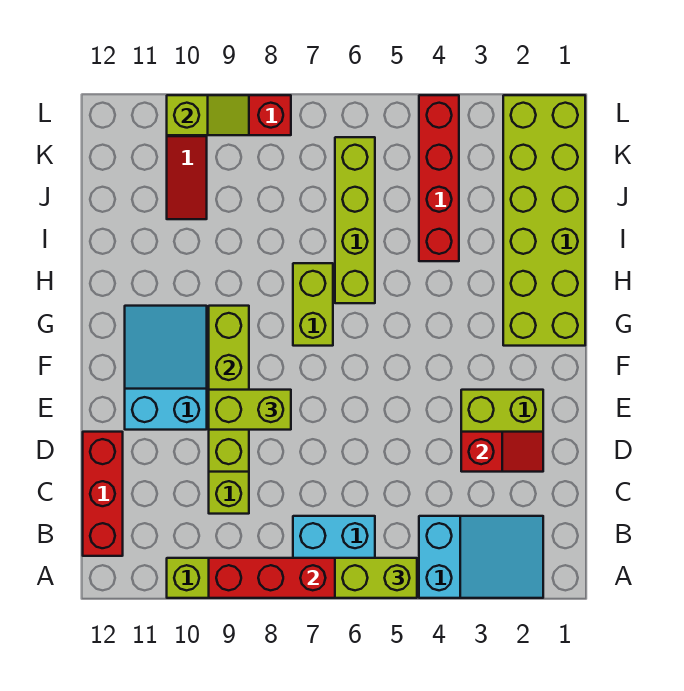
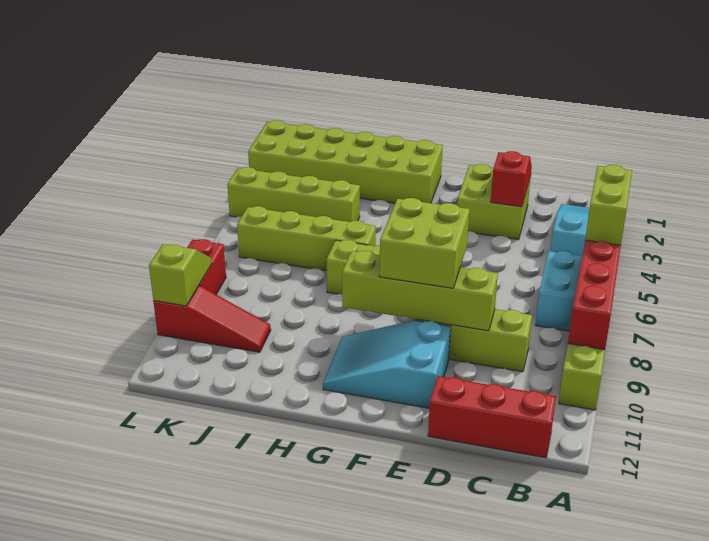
lime brick E8:E9 level 3 -> lime brick E8:F9 level 3
red brick I4:L4 level 1 -> lime brick I4:L4 level 1

